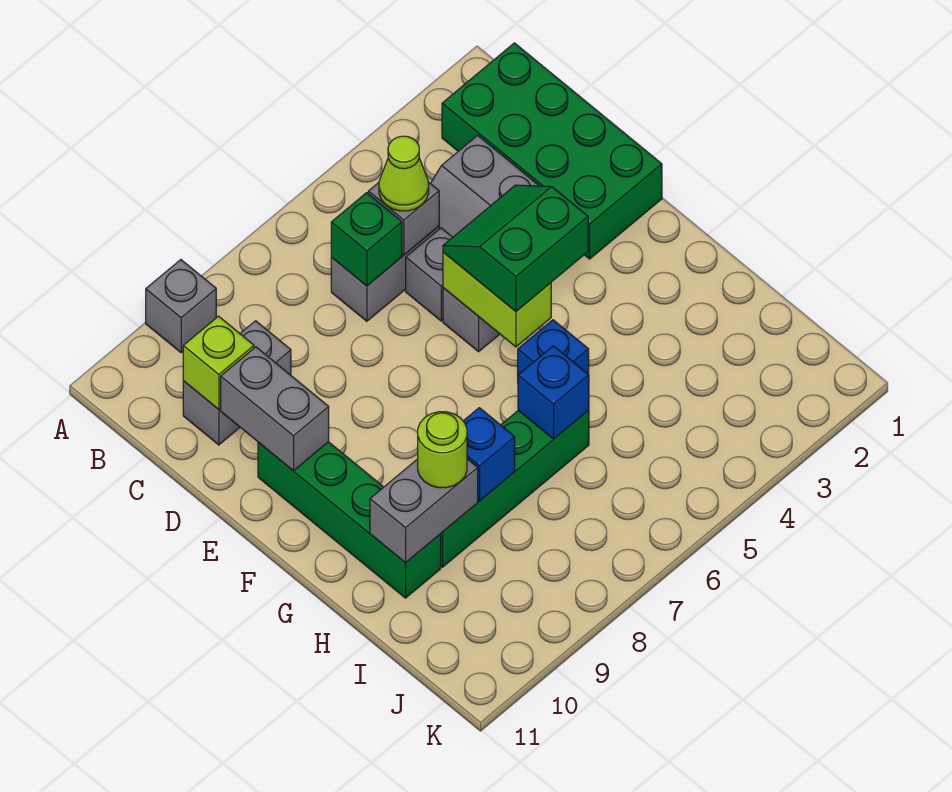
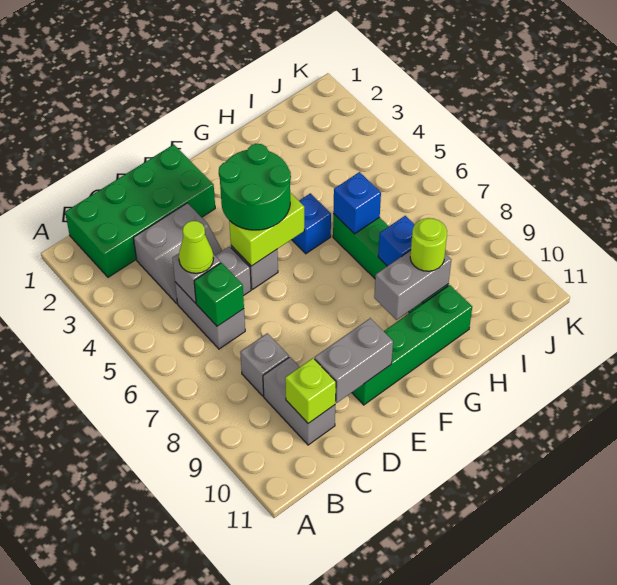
grey brick A9 level 1 -> grey brick C8 level 1
green slope E4:F5 level 3 top F -> green round brick E4:F5 level 3
grey brick H9:H10 level 2 -> grey brick G9:H9 level 2

